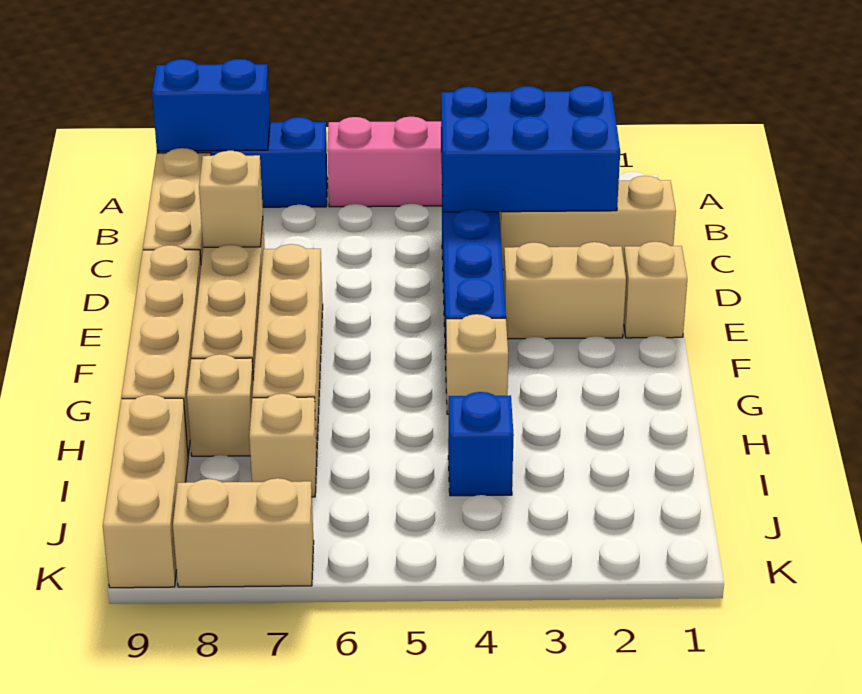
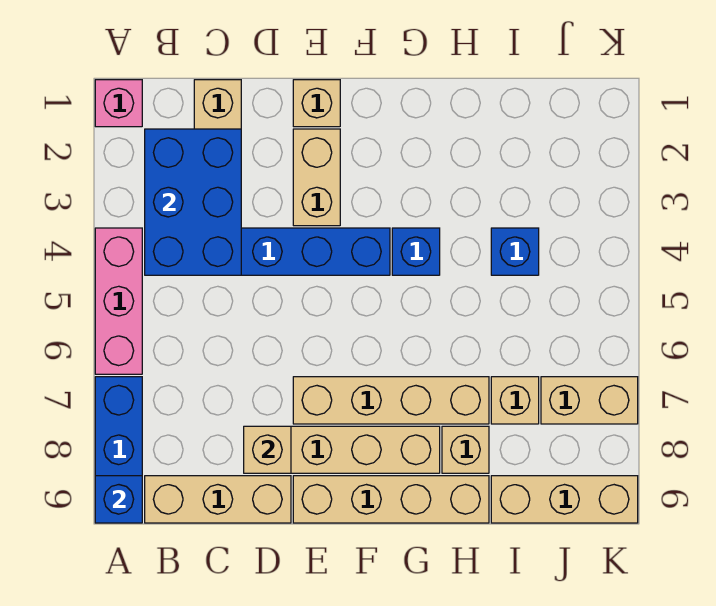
none -> pink brick A1 level 1
blue brick A8:A9 level 2 -> blue brick A9 level 2
tan brick G4 level 1 -> blue brick G4 level 1
tan brick K7:K8 level 1 -> tan brick J7:K7 level 1

